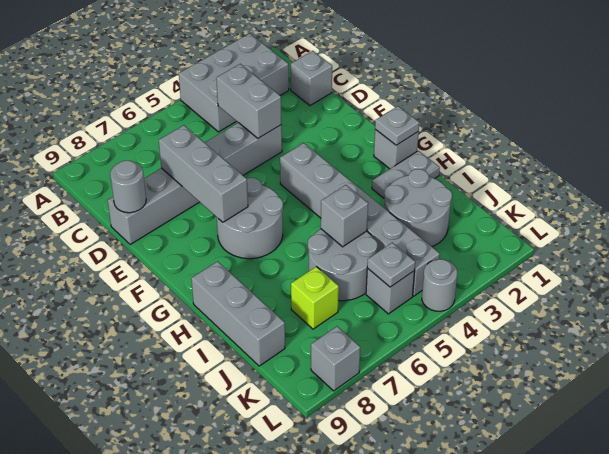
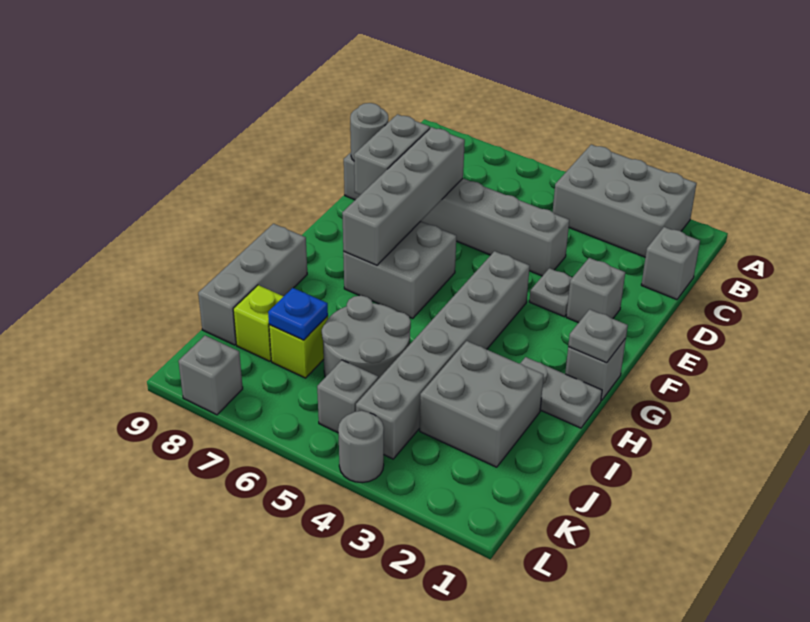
grey brick C4:D4 level 2 -> grey brick D8:E8 level 2
grey brick D7:F7 level 2 -> grey brick D7:G7 level 2
grey round brick F6:G7 level 1 -> grey brick F6:G7 level 1
grey round brick I2:J3 level 1 -> grey brick I2:J3 level 1
grey brick I5 level 2 -> grey brick E2 level 1
none -> blue plate J7 level 2
none -> lime brick J8 level 1
grey plate K5 level 2 -> grey plate E3 level 1

